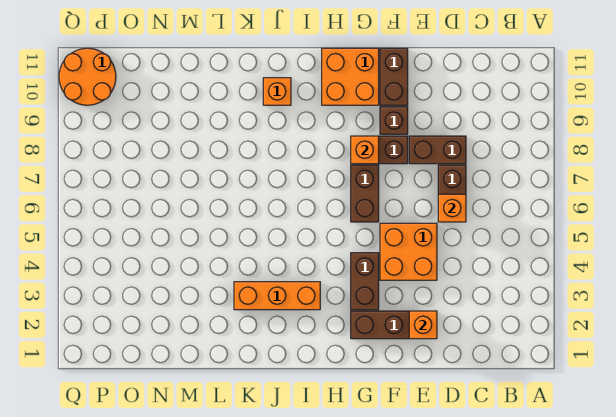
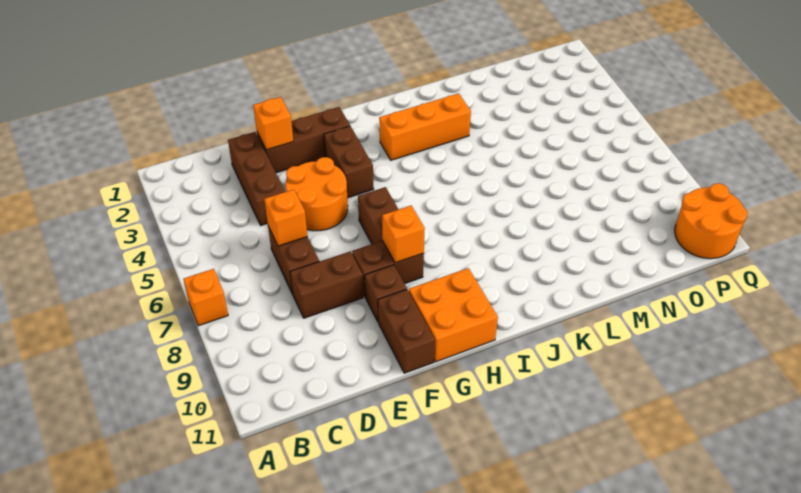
none -> brown brick D2:D4 level 1
orange brick E4:F5 level 1 -> orange round brick E4:F5 level 1
orange brick J10 level 1 -> orange brick A7 level 1

